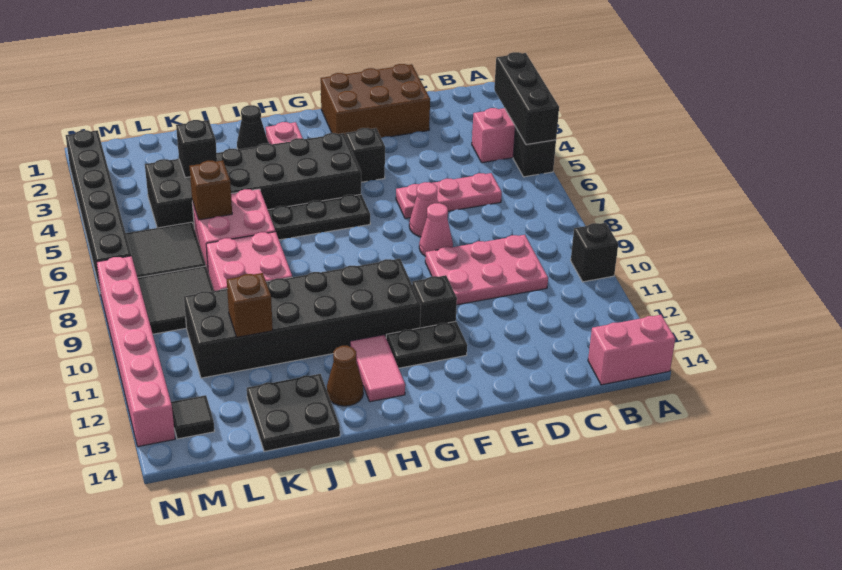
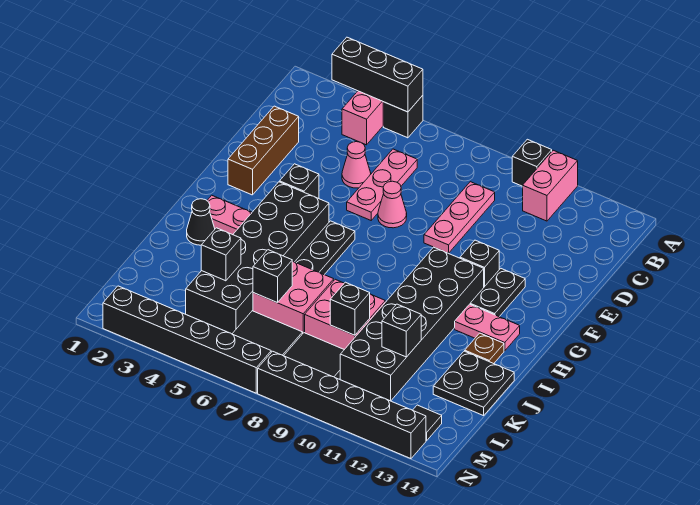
pink brick A14:B14 level 1 -> pink brick A11:B11 level 1
pink plate C9:E10 level 1 -> pink plate C9:E9 level 1
brown brick D1:F2 level 1 -> brown brick D2:F2 level 1
pink cone E8 level 1 -> pink cone D5 level 1
pink tile H12:H13 level 1 -> pink plate H12:H13 level 1
brown cone I13 level 1 -> brown plate I13 level 1
brown brick K6 level 2 -> black brick K6 level 2
none -> black brick K9 level 2
brown brick K11 level 2 -> black brick K11 level 2
pink brick N8:N13 level 1 -> black brick N8:N13 level 1

